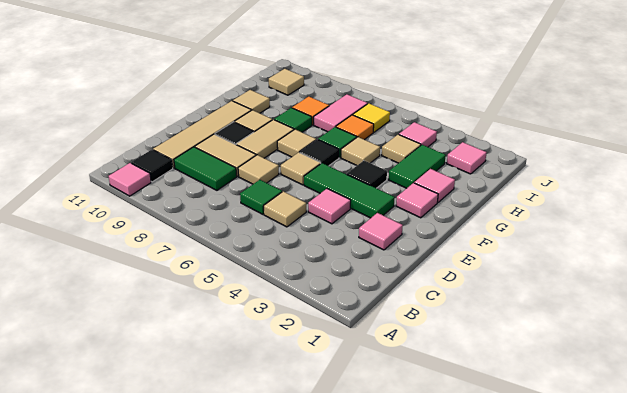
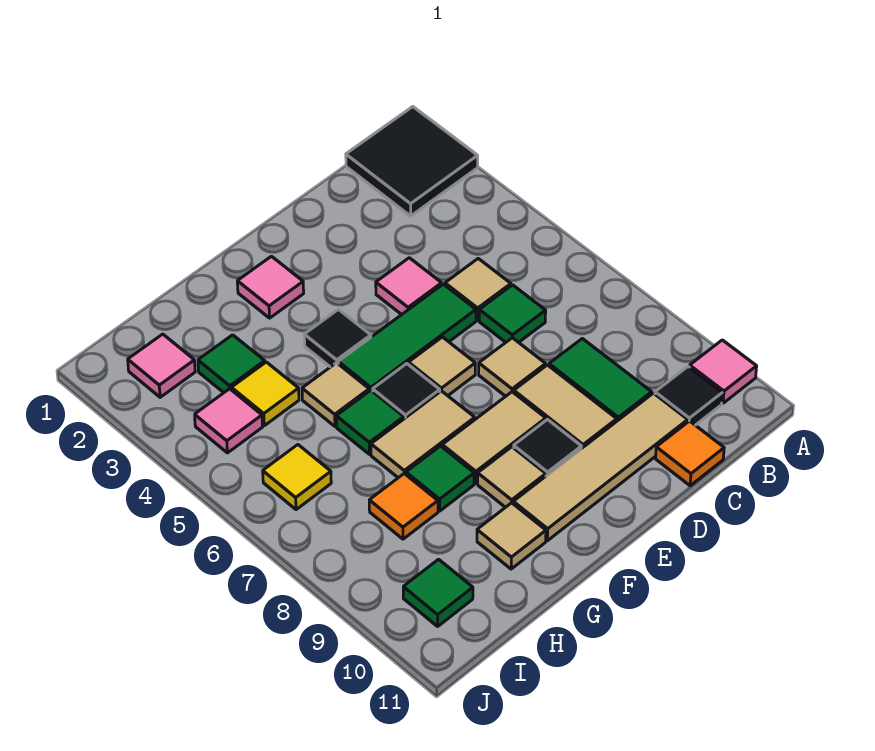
none -> black tile A1:B2 level 1
pink tile D2 level 1 -> none
green tile E3:E5 level 1 -> green tile D5:F5 level 1
tan tile F7 level 1 -> tan tile F7:G7 level 1
pink tile G2 level 1 -> none
green tile G3:H3 level 1 -> green tile H3 level 1
tan tile H4 level 1 -> yellow tile H4 level 1
orange tile H6 level 1 -> orange tile C11 level 1
pink tile H7:I7 level 1 -> none
tan tile I10 level 1 -> green tile I10 level 1

